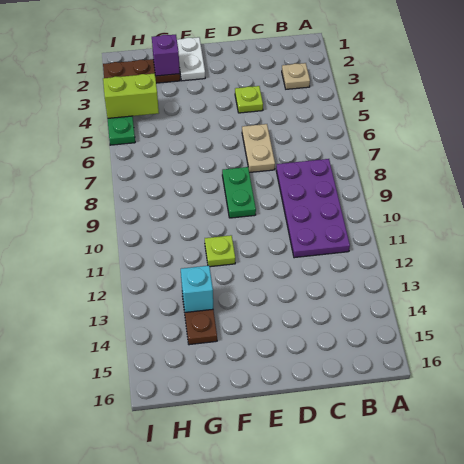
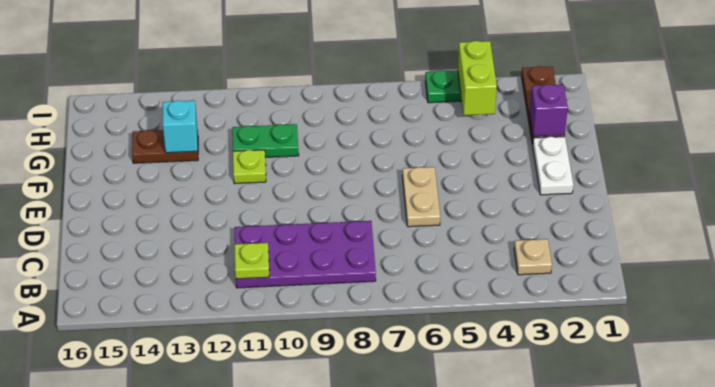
lime plate D4 level 1 -> lime plate B11 level 2
tan plate D6:D7 level 1 -> tan plate D6:E6 level 1
green plate E8:E9 level 1 -> green plate G10:G11 level 1
white plate F1:F2 level 1 -> white plate E2:F2 level 1

